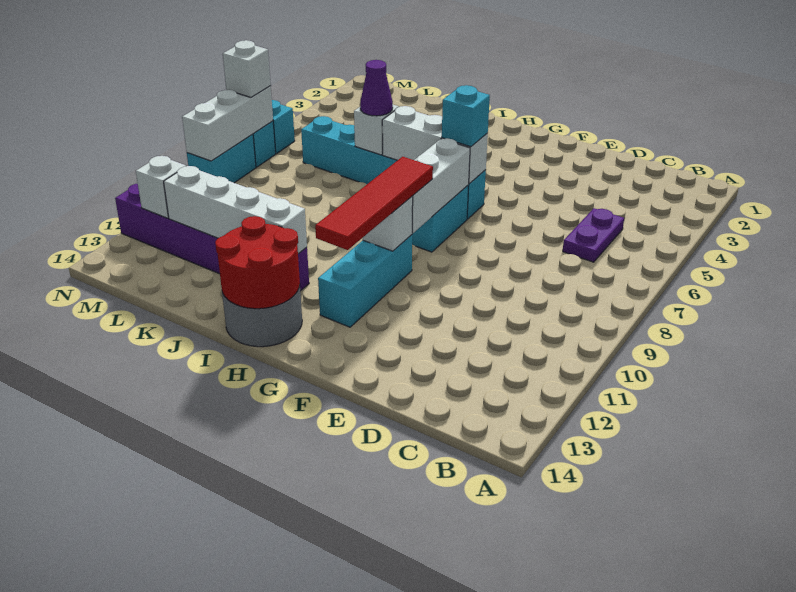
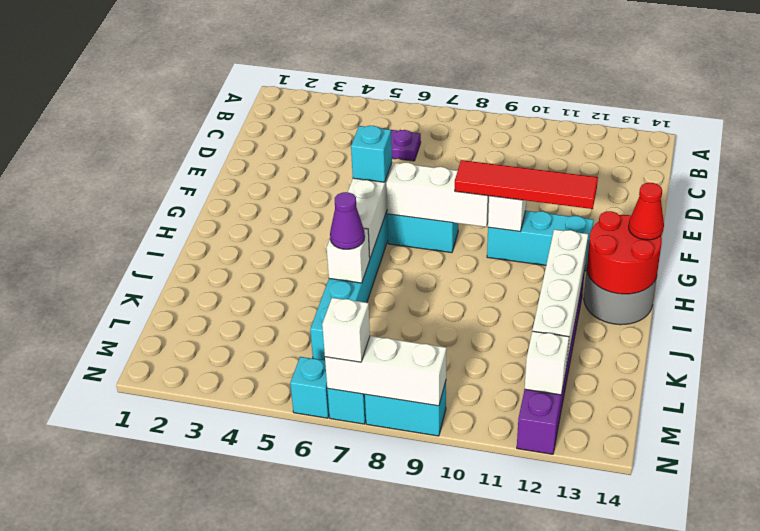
none -> red cone H14 level 3

